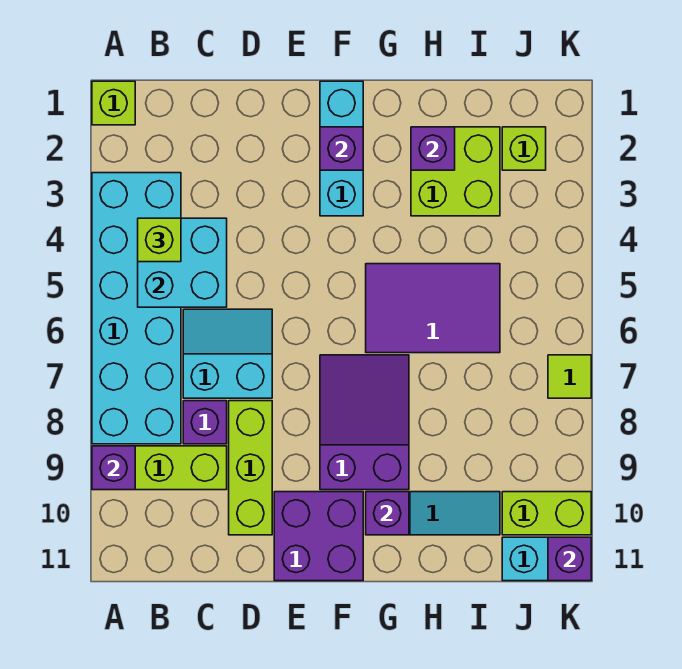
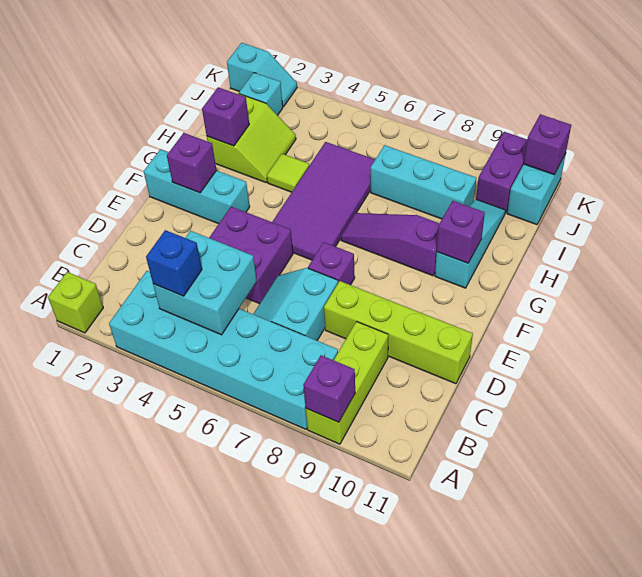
lime brick B4 level 3 -> blue brick B4 level 3
purple brick C8 level 1 -> purple brick E7 level 1
lime brick D8:D10 level 1 -> lime brick D8:D11 level 1
purple brick E10:F11 level 1 -> purple brick D4:E5 level 1
purple slope F7:G9 level 1 top 9 -> purple slope G7:G9 level 1 top 9
purple tile G5:I6 level 1 -> purple tile F5:I6 level 1
lime brick H2:I3 level 1 -> lime slope H2:I3 level 1 top 2
none -> cyan brick I7:I9 level 1
lime brick J2 level 1 -> cyan brick J2 level 1
lime brick J10:K10 level 1 -> purple brick J10:K10 level 1
none -> cyan slope K1:K2 level 1 top 1
lime tile K7 level 1 -> lime tile H4 level 1

